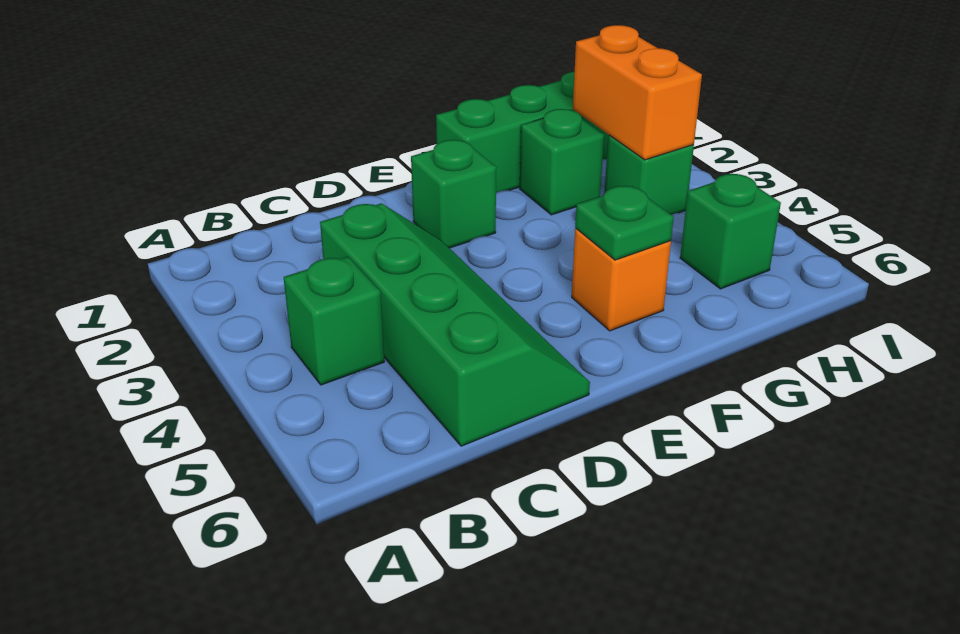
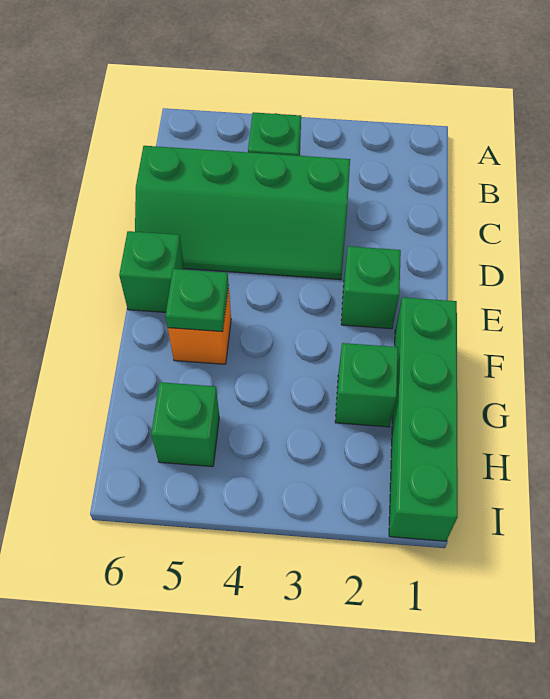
orange brick H2:H3 level 2 -> none
green brick H3 level 1 -> green brick E6 level 1

